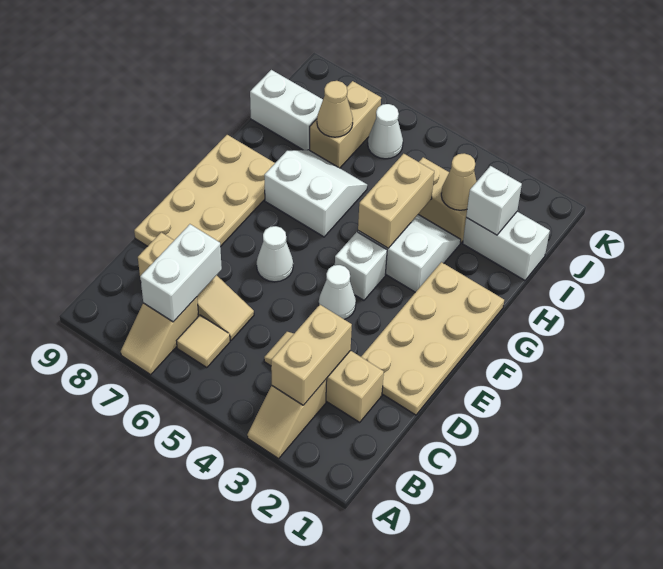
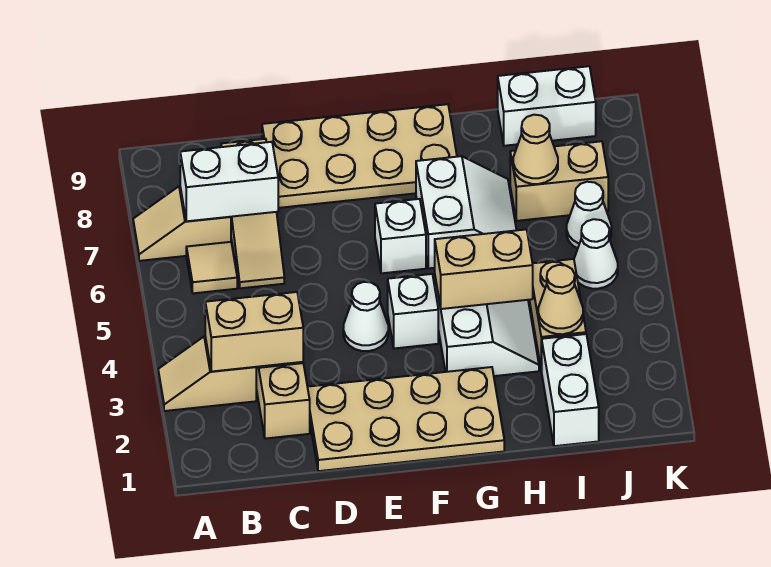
white cone E6 level 1 -> white cone J5 level 1
white brick I2 level 2 -> white brick F6 level 1
white brick I8:I9 level 1 -> white brick I9:J9 level 1

